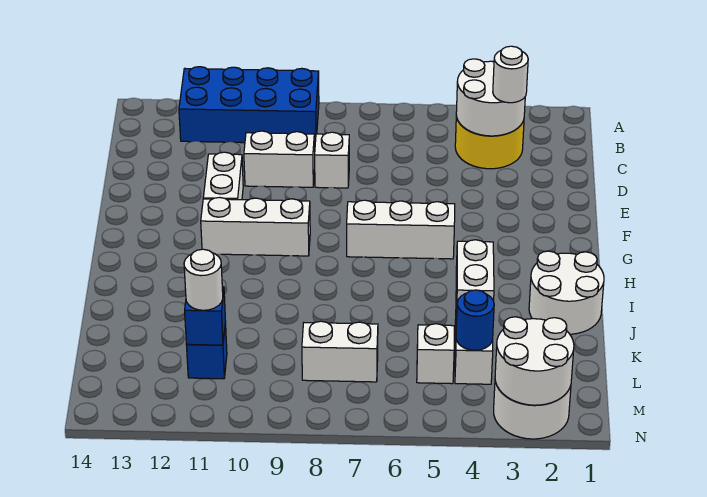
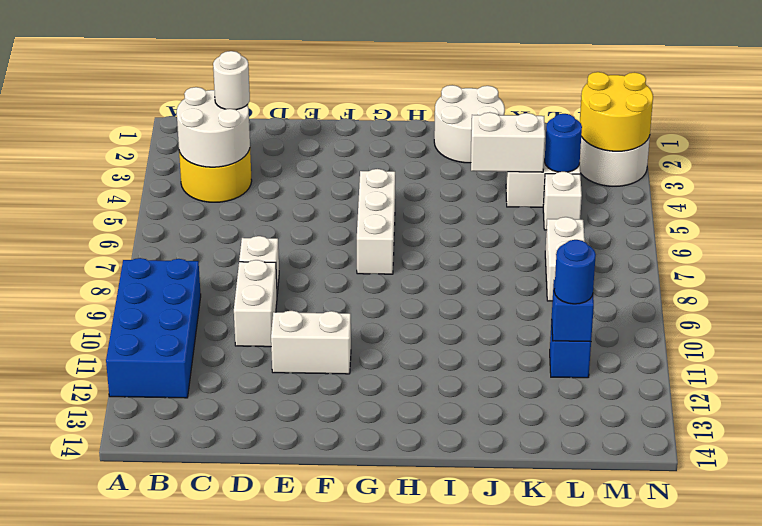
white brick G9:G11 level 1 -> none
white round brick L11 level 3 -> blue round brick L11 level 3
white round brick M2:N3 level 2 -> yellow round brick M2:N3 level 2

